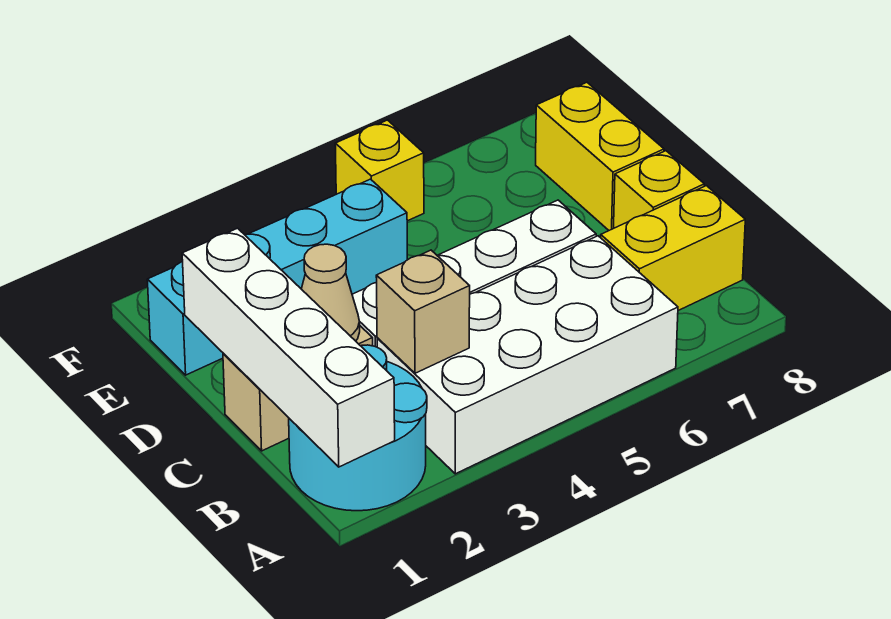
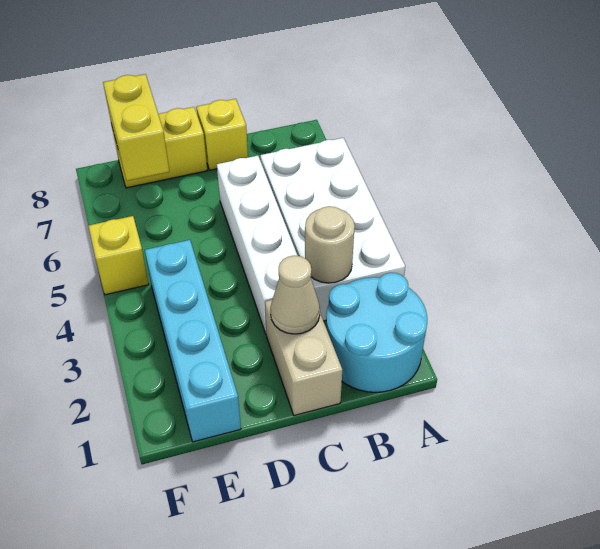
white brick A1:D1 level 2 -> none
tan brick B3 level 2 -> tan round brick B3 level 2
yellow brick B7:B8 level 1 -> yellow brick E7:E8 level 2

